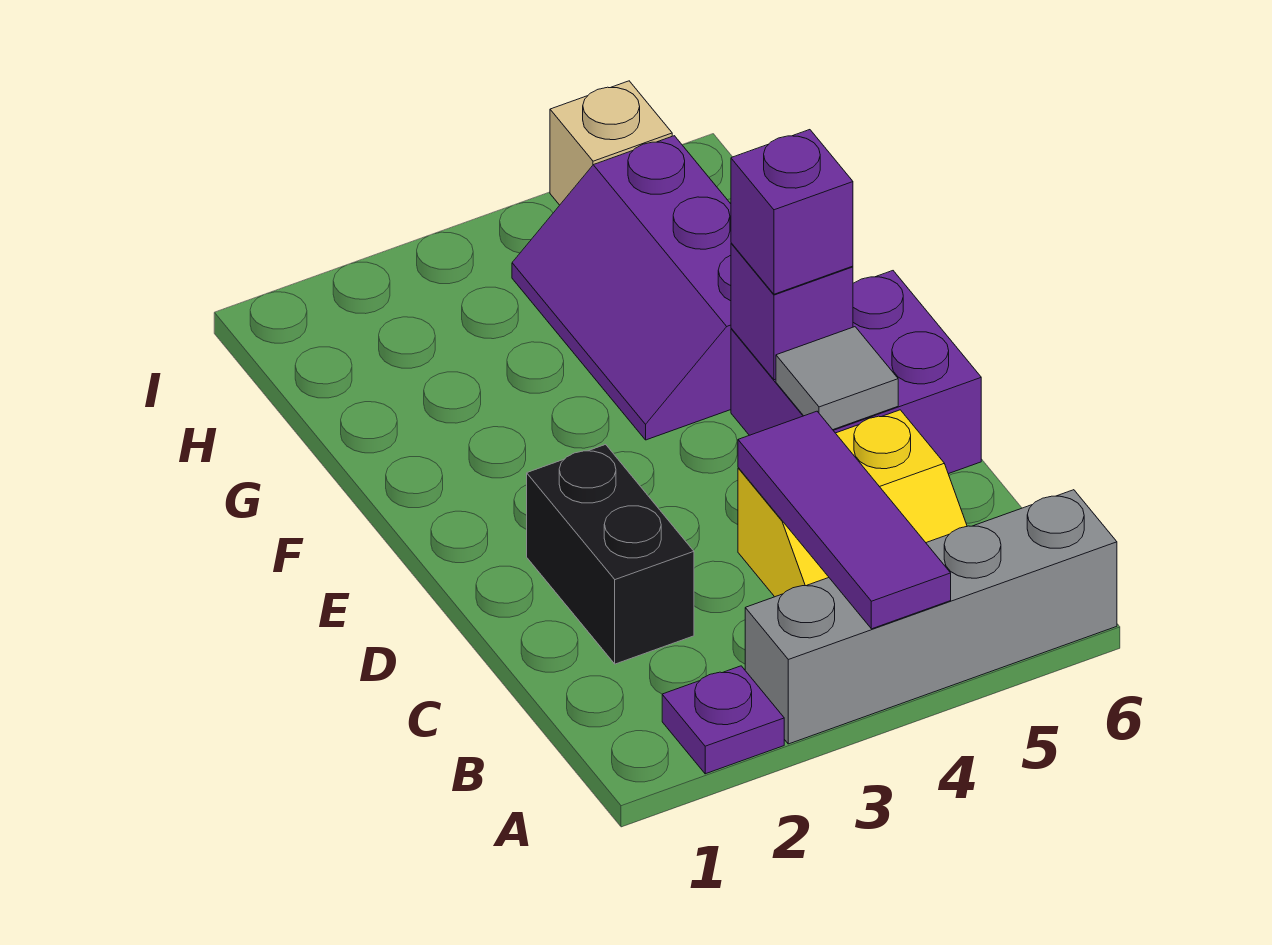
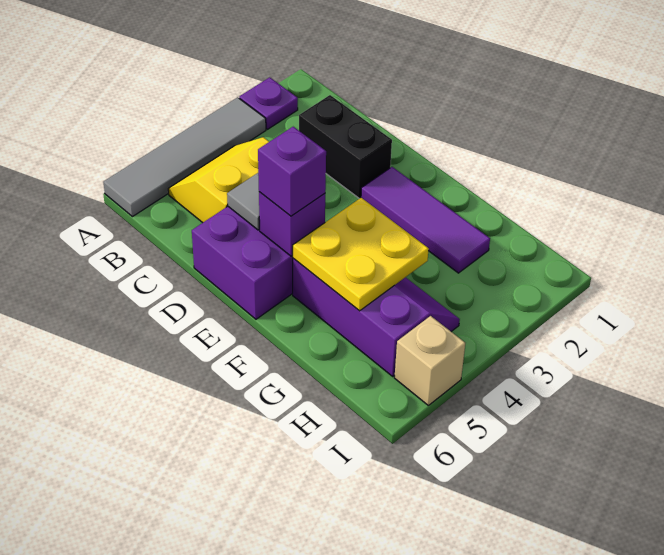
grey brick A3:A6 level 1 -> grey tile A3:A6 level 1
purple tile A4:C4 level 2 -> purple tile E2:G2 level 1
none -> yellow plate F4:G5 level 2

